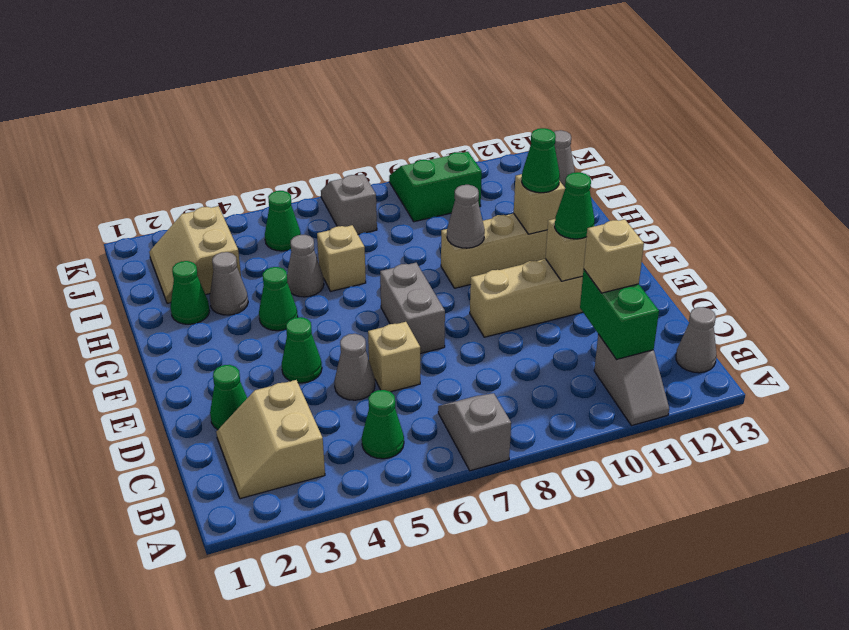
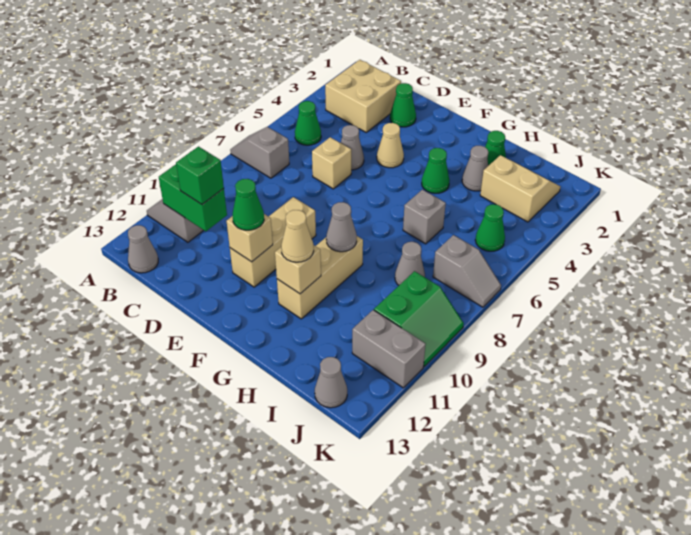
grey slope A7:B7 level 1 top A -> grey slope A7:B7 level 1 top B
tan slope B2:C3 level 1 top 3 -> tan brick B2:C3 level 1
tan brick C11 level 3 -> green brick C11 level 3
green cone E4 level 1 -> tan cone E4 level 1
grey brick E7:F7 level 1 -> grey brick J11:K11 level 1
green cone G11 level 3 -> tan cone G11 level 3
grey cone H5 level 1 -> grey cone I8 level 1
tan brick H6 level 1 -> grey brick H6 level 1

